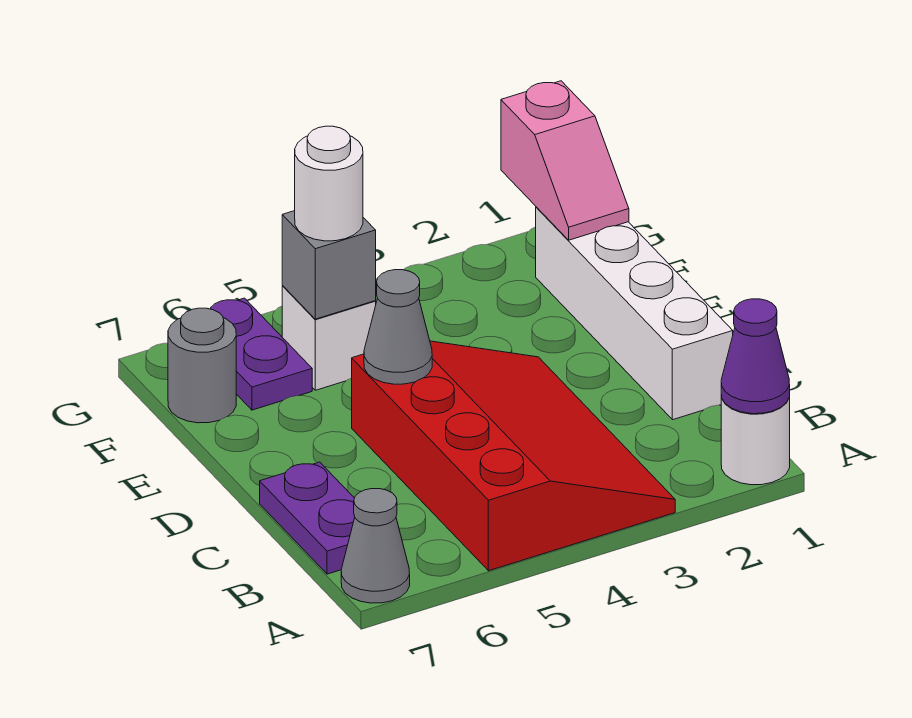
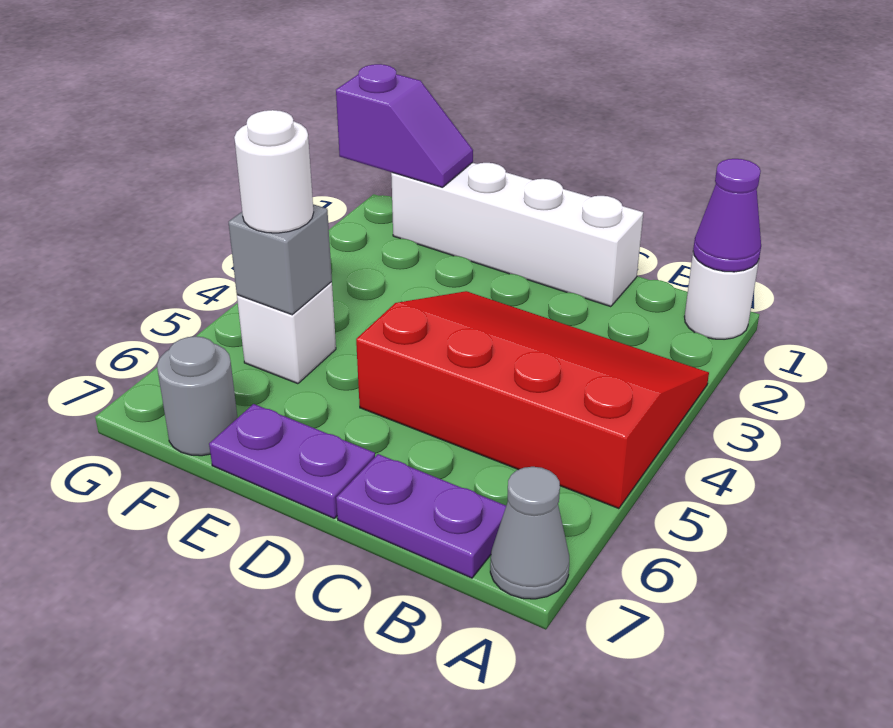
grey cone D5 level 2 -> none
pink slope F1:G1 level 2 top G -> purple slope F1:G1 level 2 top G
purple plate F6:G6 level 1 -> purple plate D7:E7 level 1

